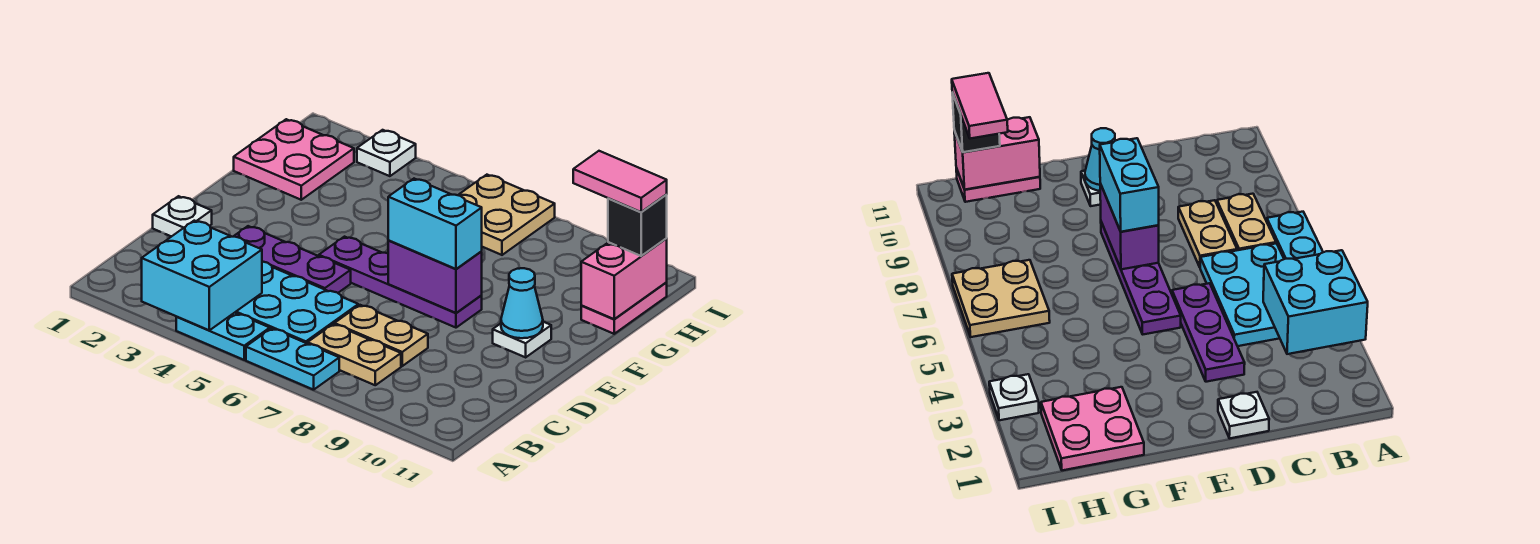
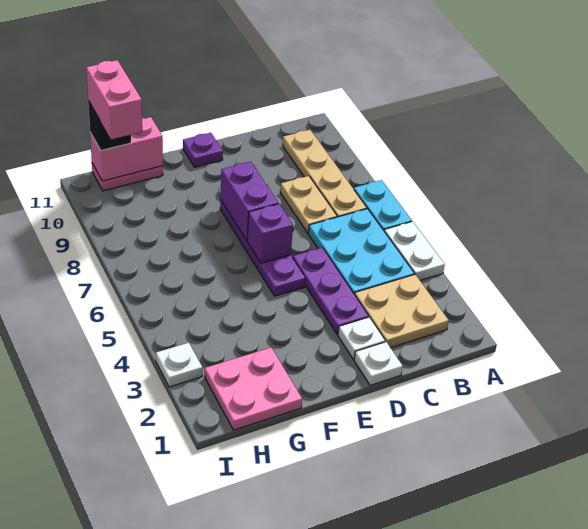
cyan brick A3:B4 level 2 -> none
cyan plate A4:A5 level 1 -> white plate A4:A5 level 1
tan plate B7:B8 level 1 -> tan plate B7:B10 level 1
none -> purple brick E6 level 2
cyan brick E7:E8 level 3 -> none
white plate E10 level 1 -> white plate D2 level 1
cyan cone E10 level 2 -> none
none -> purple plate E11 level 1
tan plate H6:I7 level 1 -> tan plate B2:C3 level 1
pink tile H10:H11 level 4 -> pink brick H10:H11 level 4

